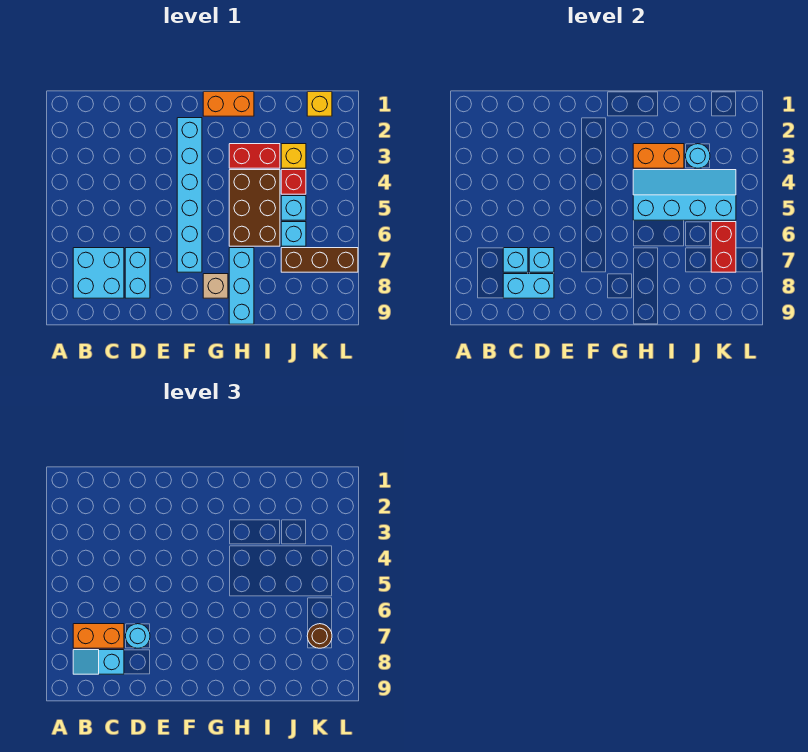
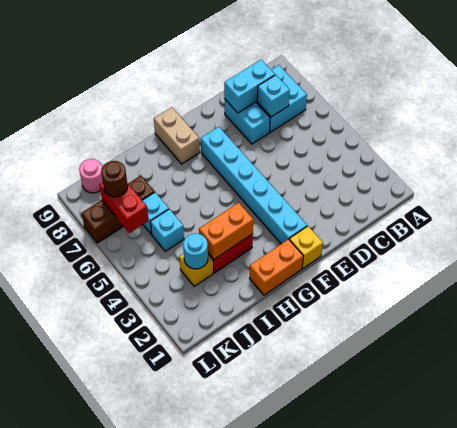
orange brick B7:C7 level 3 -> none
cyan slope B8:C8 level 3 top C -> none
cyan brick D7 level 2 -> none
cyan round brick D7 level 3 -> none
tan brick G8 level 1 -> tan brick G8:G9 level 1
brown brick H4:I6 level 1 -> none
cyan slope H4:K5 level 2 top 5 -> none
cyan brick H7:H9 level 1 -> none
red brick J4 level 1 -> none
yellow brick K1 level 1 -> yellow brick F1 level 1
none -> pink round brick K9 level 1

